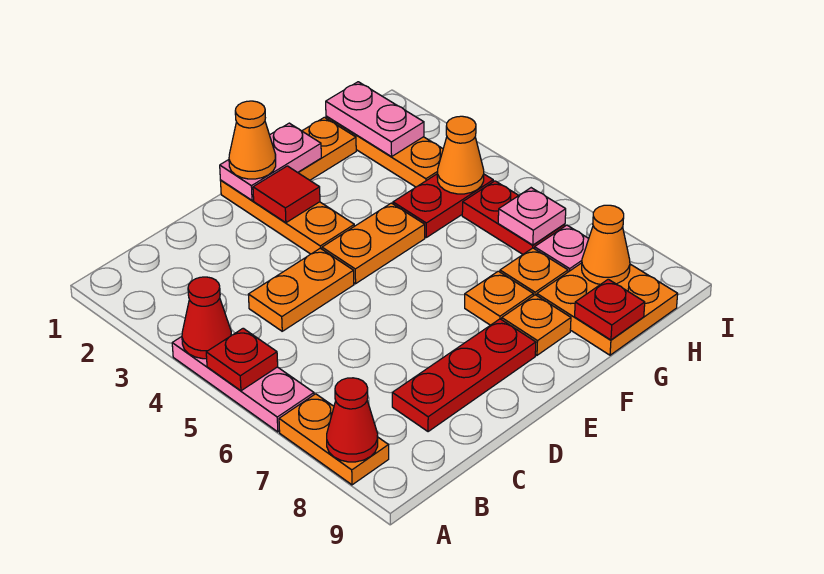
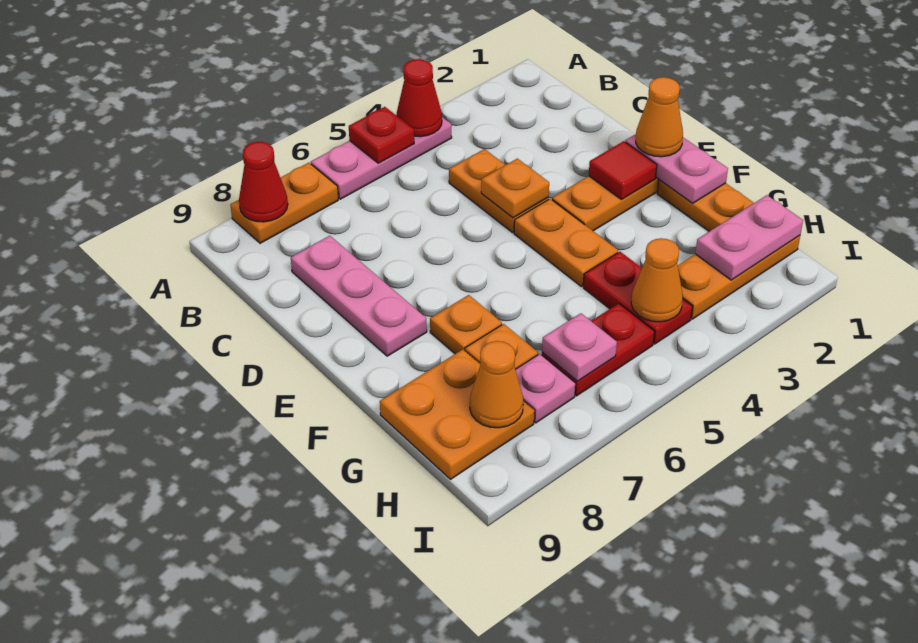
red plate C8:E8 level 1 -> pink plate C8:E8 level 1
orange plate F8 level 1 -> orange plate D4 level 2
red plate G9 level 2 -> none

